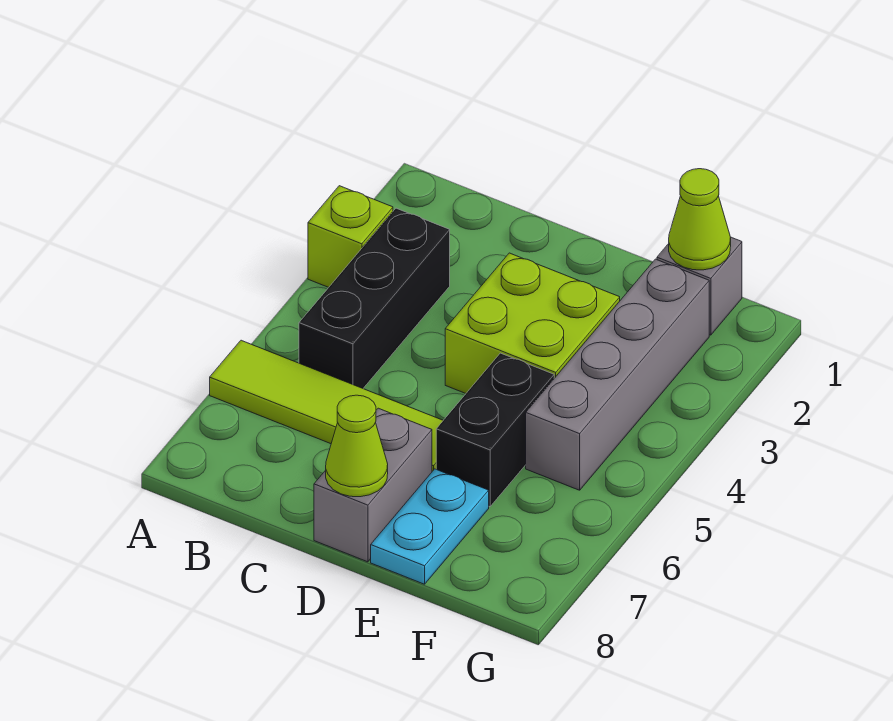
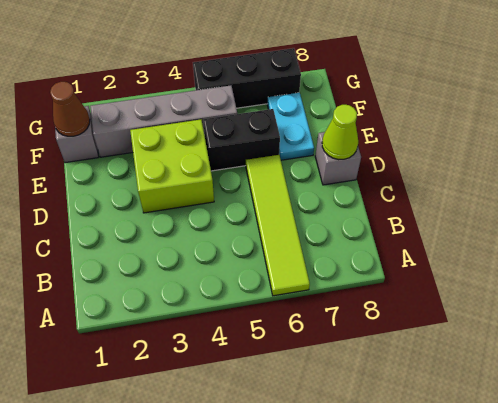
lime brick A3 level 1 -> none
black brick B3:B5 level 1 -> black brick G5:G7 level 1
grey brick D7:D8 level 1 -> grey brick D8 level 1
cyan plate E7:E8 level 1 -> cyan plate E7:F7 level 1
lime cone F1 level 2 -> brown cone F1 level 2

